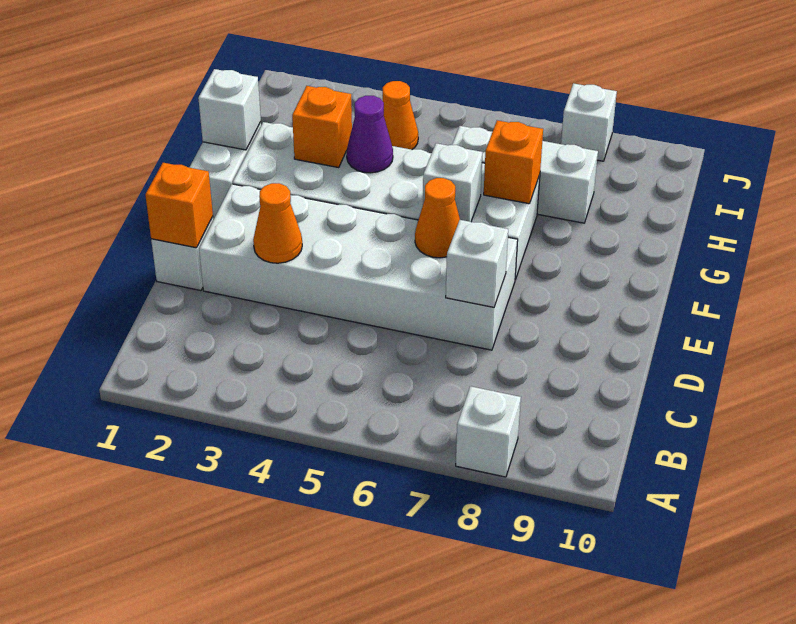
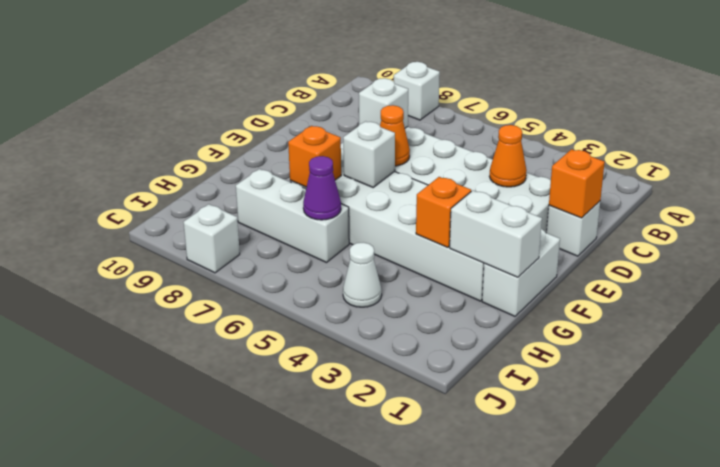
white brick G1 level 2 -> white brick G1:G2 level 2
purple cone G4 level 2 -> purple cone H6 level 2
orange cone I4 level 1 -> white cone I4 level 1

